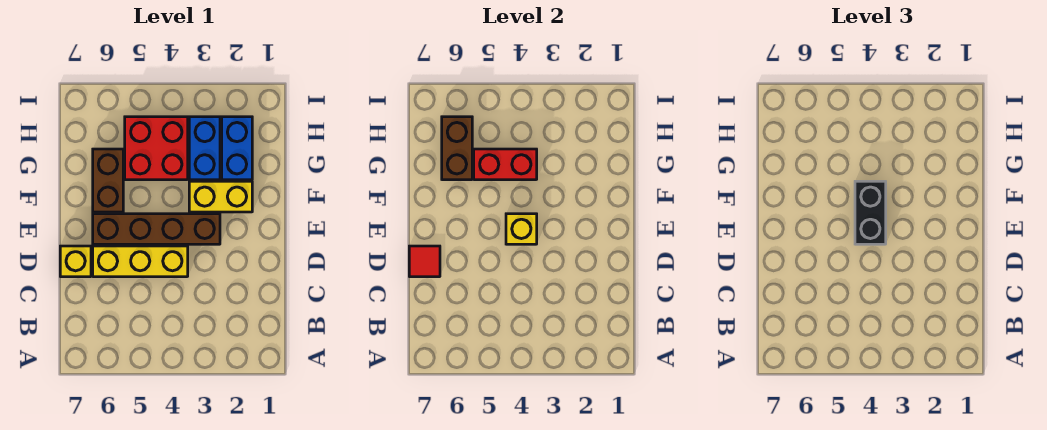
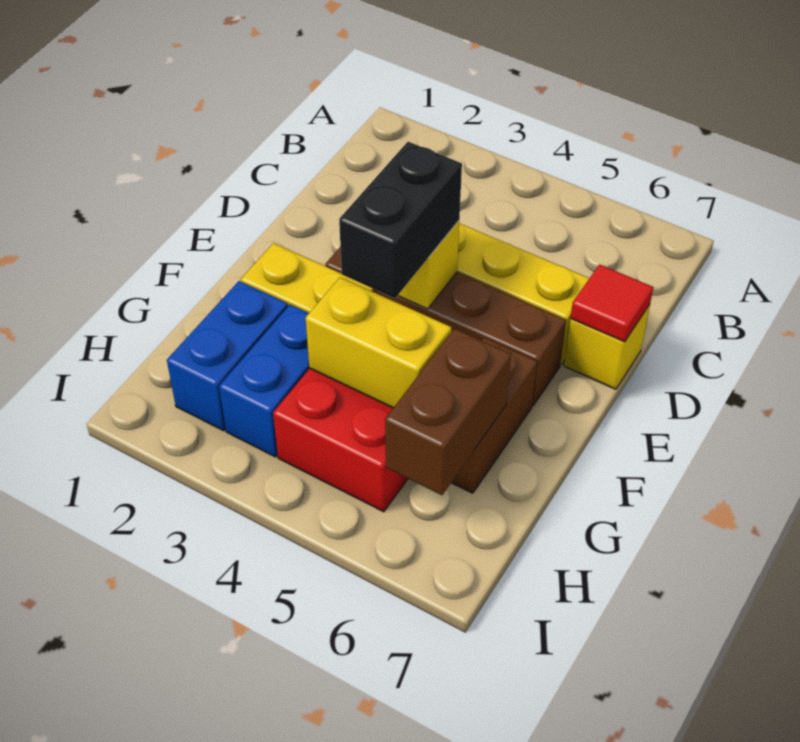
red brick G4:G5 level 2 -> yellow brick G4:G5 level 2

